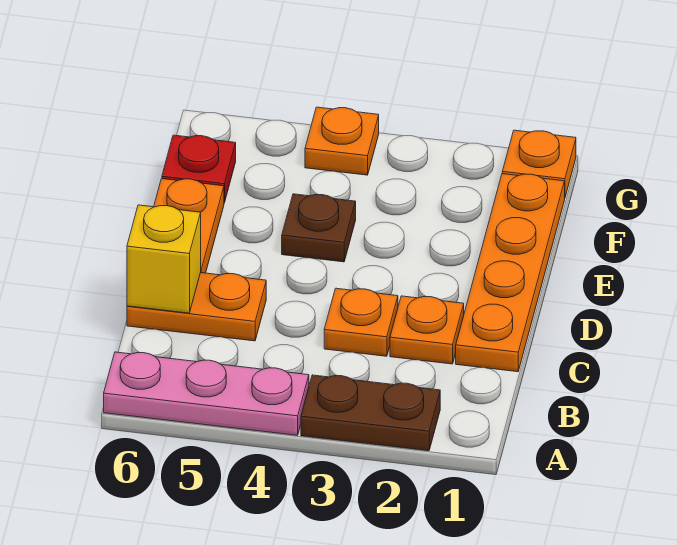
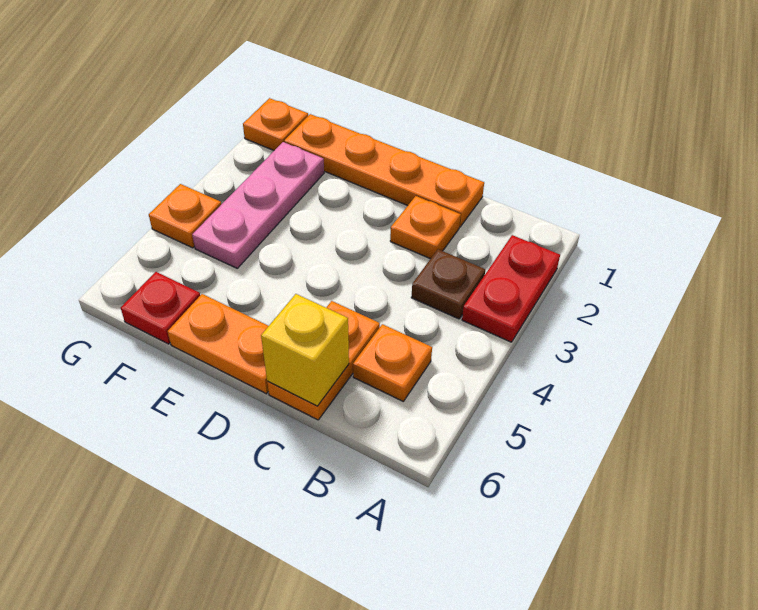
brown plate A2:A3 level 1 -> red plate A2:A3 level 1
pink plate A4:A6 level 1 -> pink plate F2:F4 level 1
orange plate C3 level 1 -> orange plate B5 level 1
brown plate E4 level 1 -> brown plate B3 level 1

